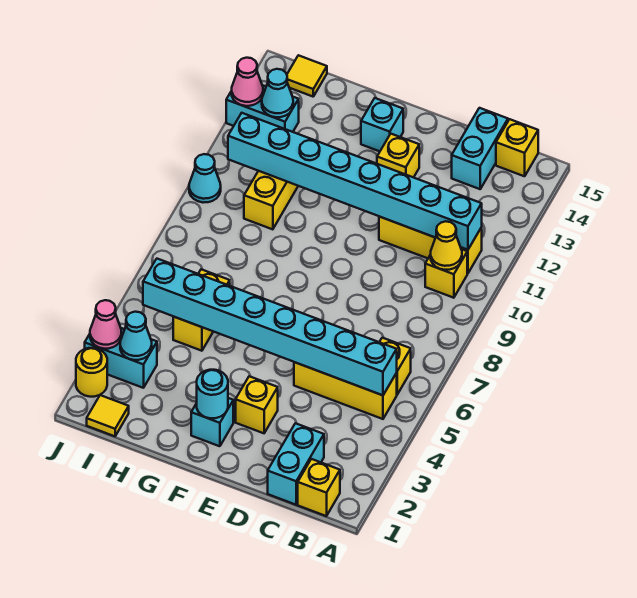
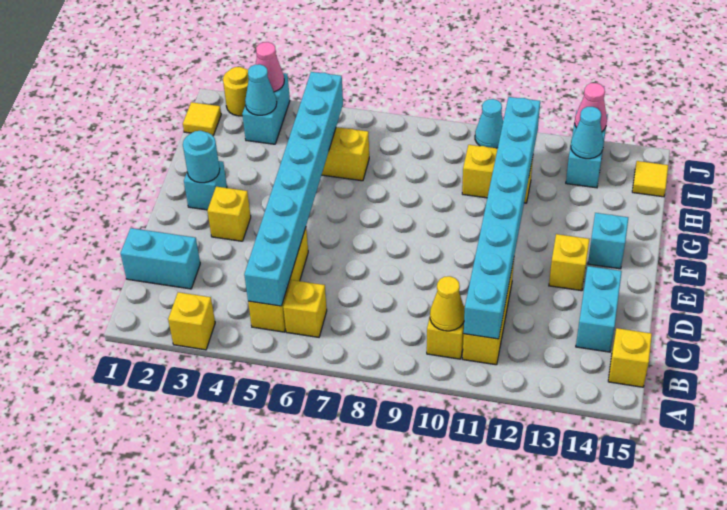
yellow brick B1 level 1 -> yellow brick A3 level 1
cyan brick C14:C15 level 1 -> cyan brick C14:D14 level 1

